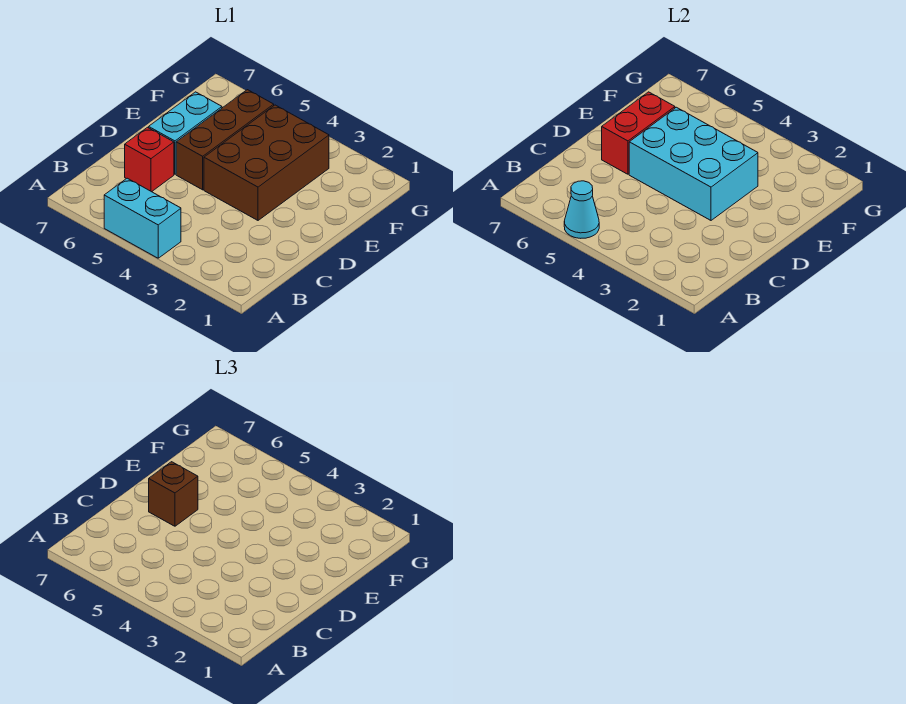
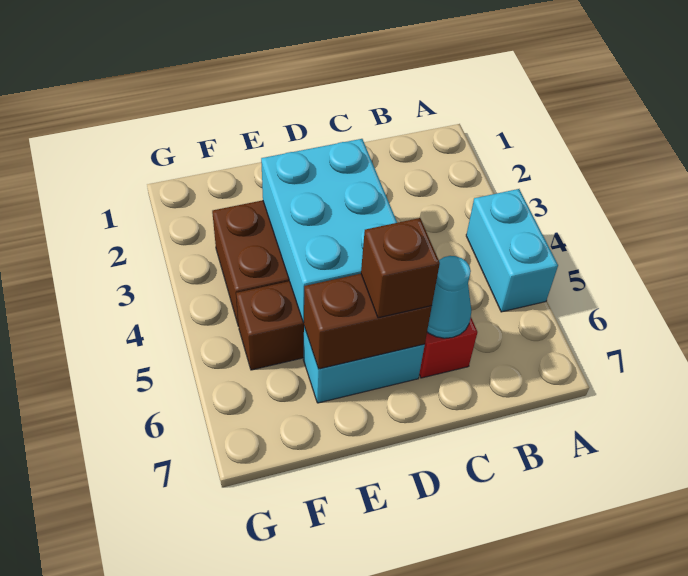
cyan cone A5 level 2 -> cyan cone C6 level 2
red brick D6:E6 level 2 -> brown brick D6:E6 level 2

